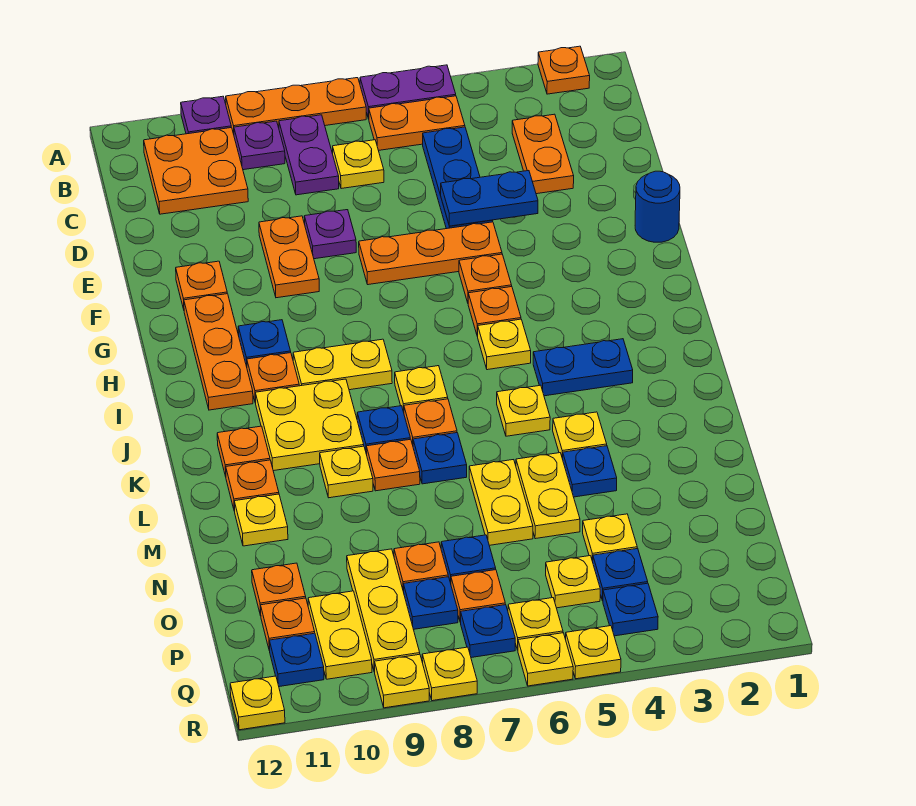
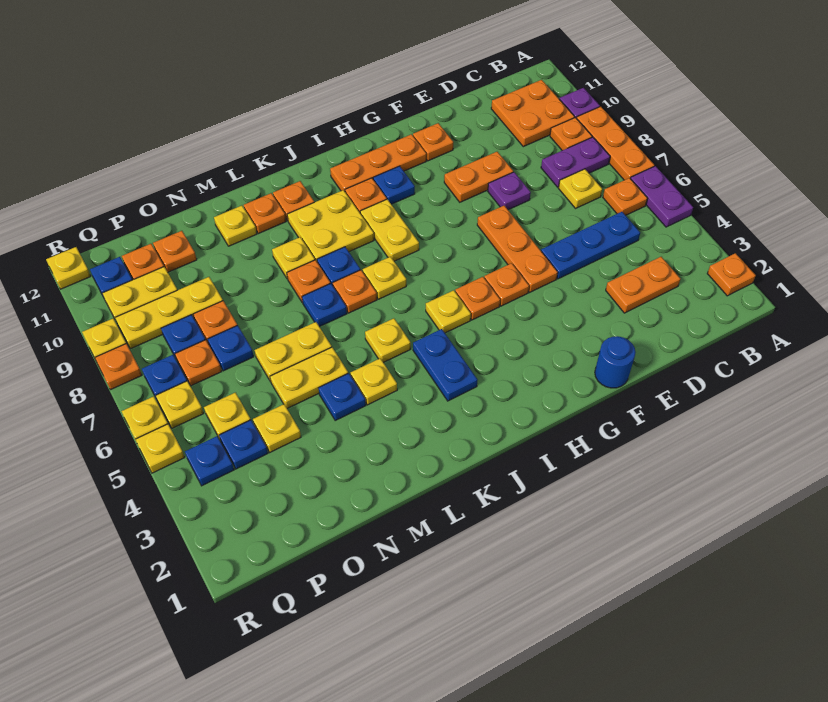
orange plate B5:B6 level 1 -> orange plate B6 level 1
purple plate B9 level 1 -> orange plate B9 level 1
blue plate E4:E5 level 2 -> none
yellow plate R8 level 1 -> orange plate R8 level 1

